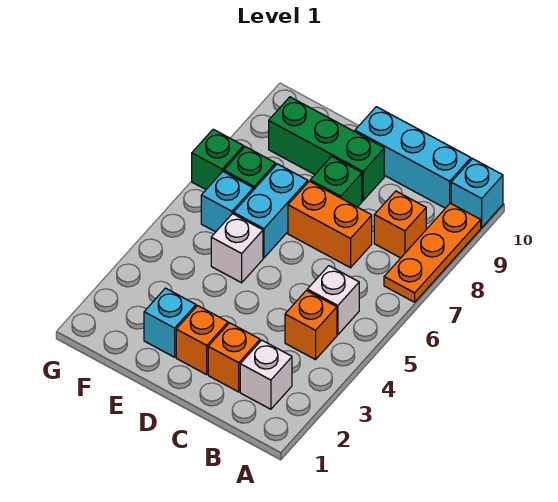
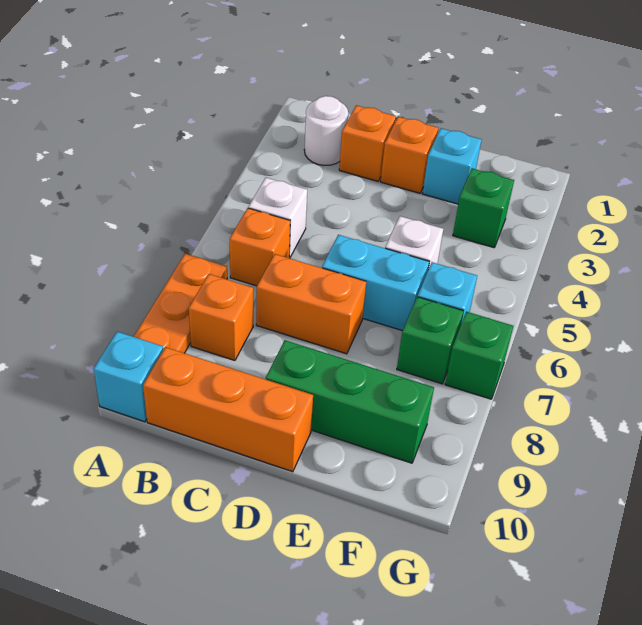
white brick B2 level 1 -> white round brick B2 level 1
orange brick B4 level 1 -> orange brick B6 level 1
cyan brick B10:D10 level 1 -> orange brick B10:D10 level 1
green brick D8 level 1 -> green brick F3 level 1
cyan brick E6:E7 level 1 -> cyan brick D6:E6 level 1

